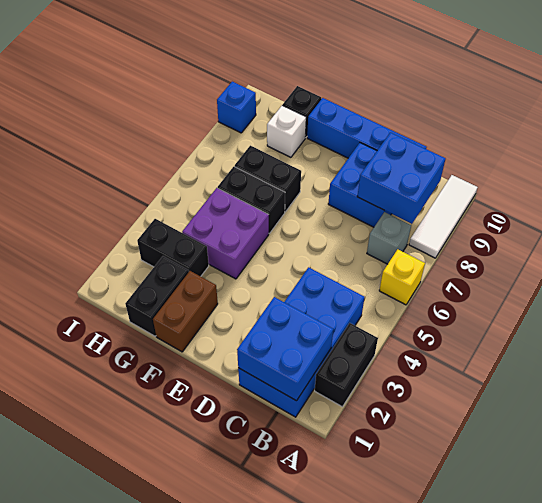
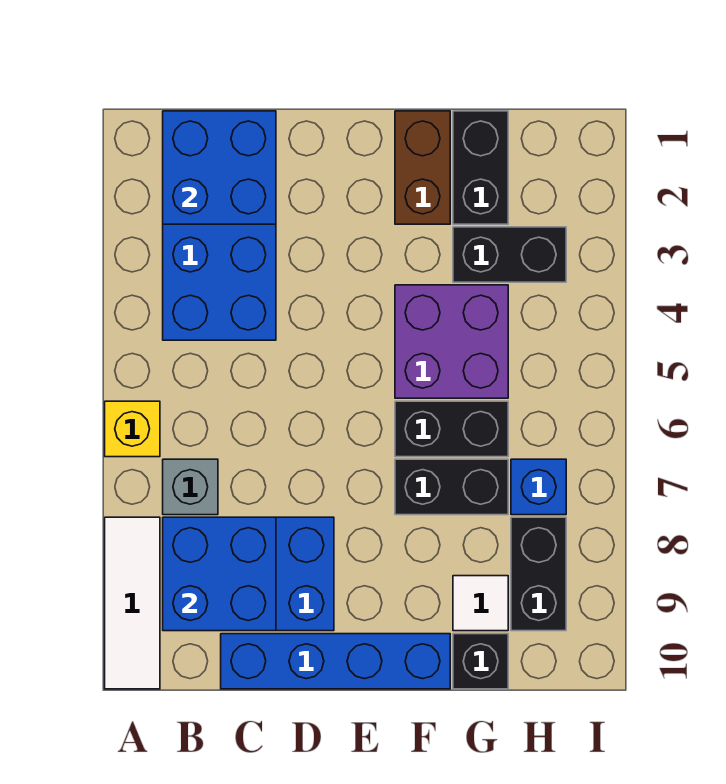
black brick A2:A3 level 1 -> black brick H8:H9 level 1
white brick G9 level 1 -> white tile G9 level 1
blue brick I9 level 1 -> blue brick H7 level 1

